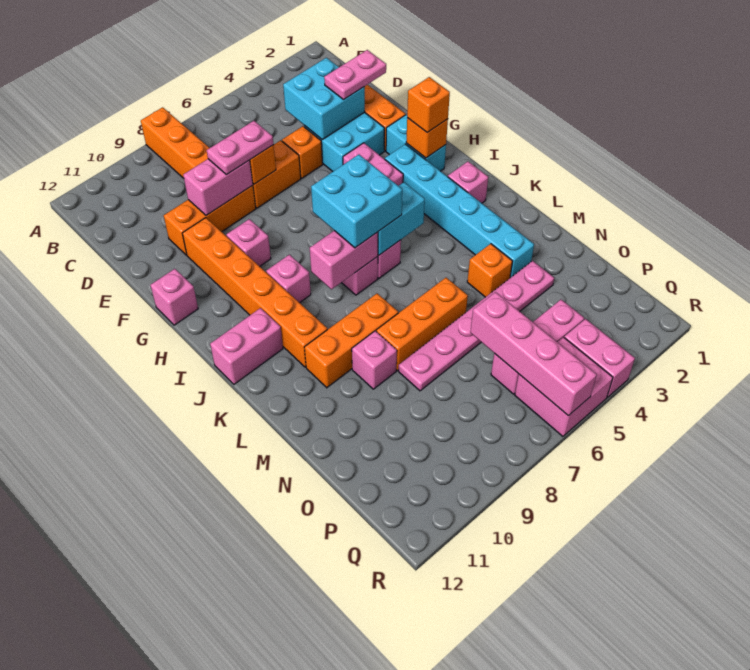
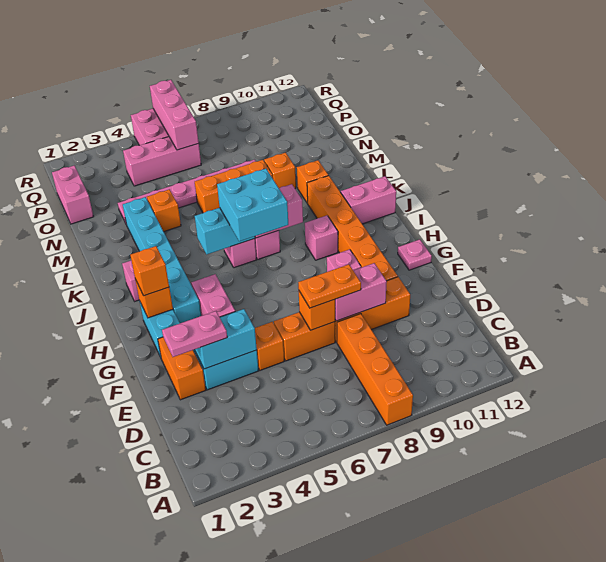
cyan brick D3:E4 level 2 -> cyan brick E3:E4 level 2
pink plate E7:E8 level 3 -> orange plate E7:E8 level 3
pink brick G12 level 1 -> pink plate G12 level 1
orange brick L8:L10 level 1 -> orange brick L10 level 1
pink brick M9 level 1 -> orange brick M9 level 1
pink brick O6:R6 level 2 -> pink brick P6:R6 level 2
pink brick Q4:R4 level 1 -> pink brick O1:P1 level 1

